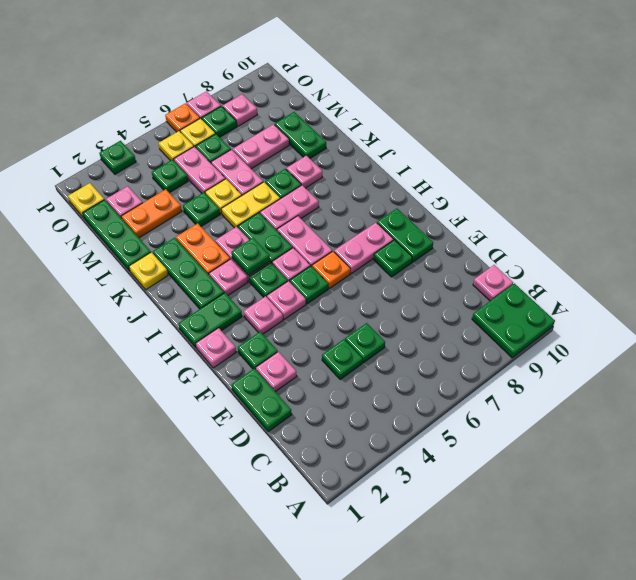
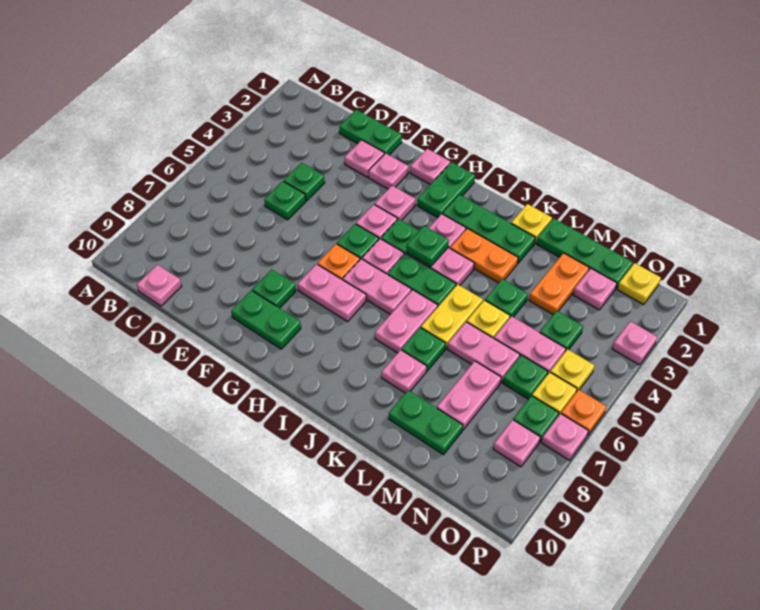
green plate A9:B10 level 1 -> none
green plate F2 level 1 -> pink plate F2 level 1
pink plate G7:G8 level 1 -> pink plate G7:H7 level 1
green plate P3 level 1 -> pink plate P3 level 1

